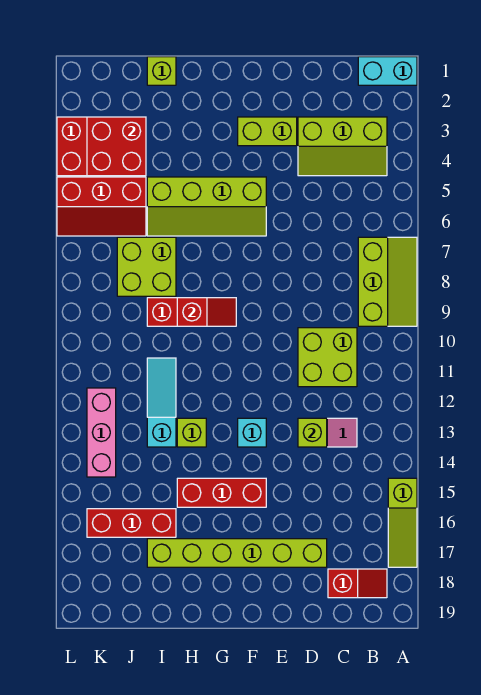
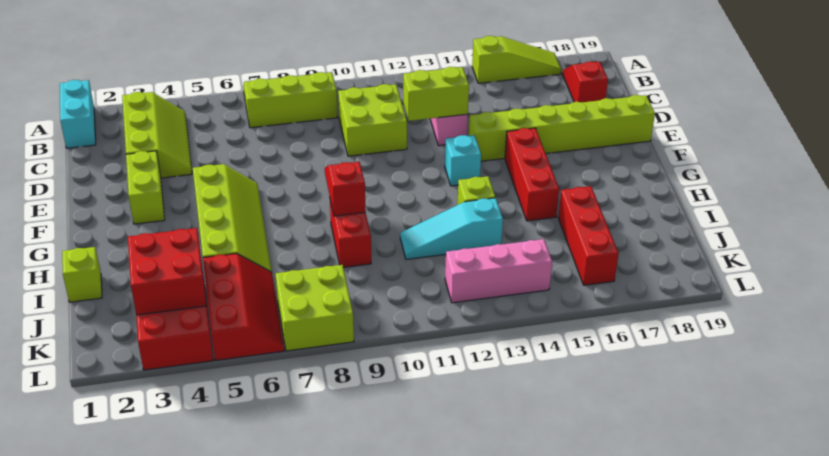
lime brick D13 level 2 -> lime brick D12:D13 level 2
lime brick D17:I17 level 1 -> lime brick E14:E19 level 1
lime brick I7:J8 level 1 -> lime brick K7:L8 level 1

